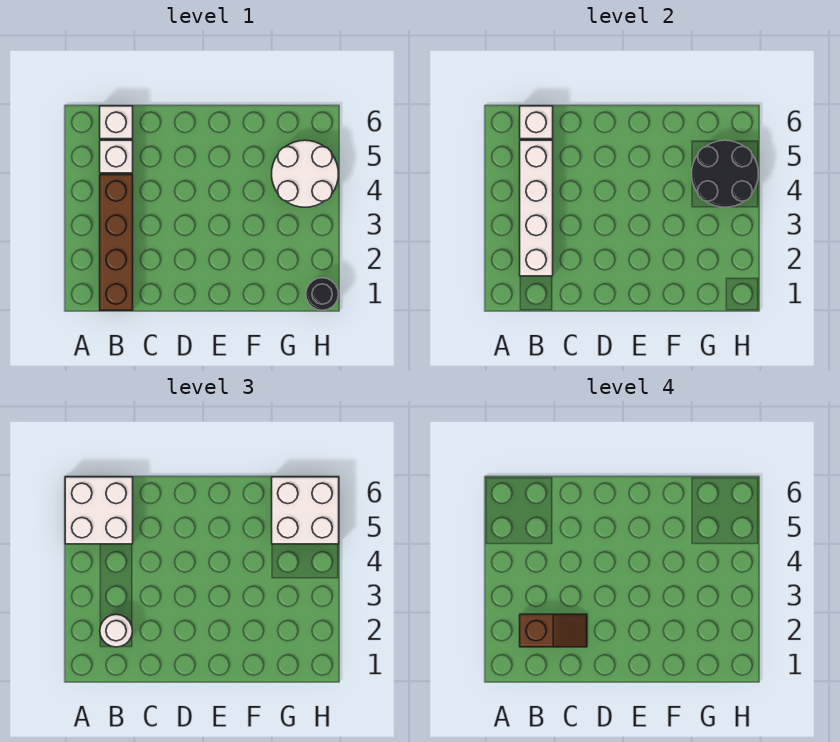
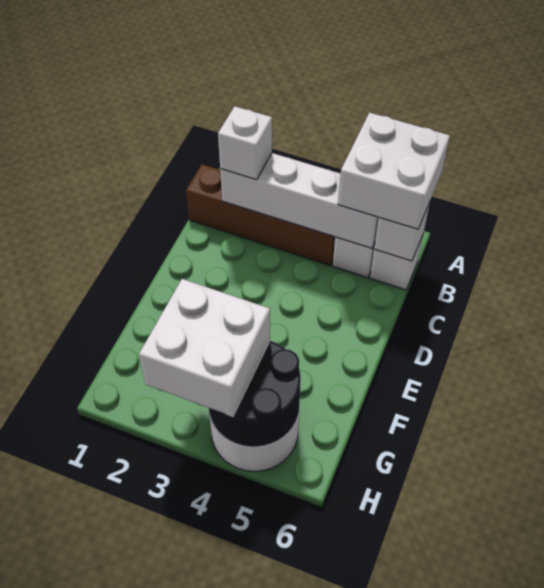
white round brick B2 level 3 -> white brick B2 level 3
brown slope B2:C2 level 4 top B -> none
white brick G5:H6 level 3 -> white brick G3:H4 level 3
black round brick H1 level 1 -> none

